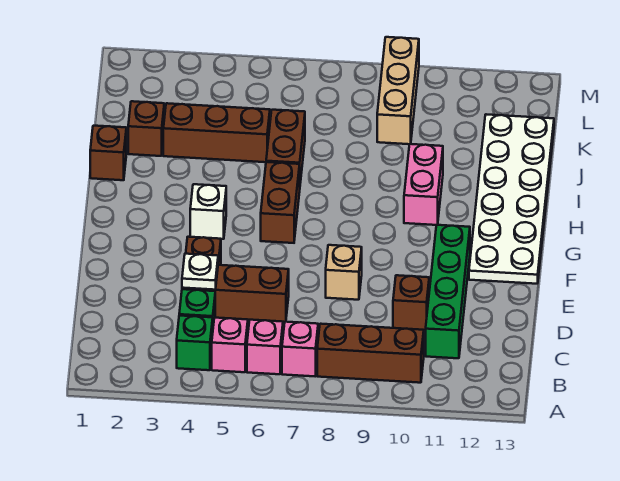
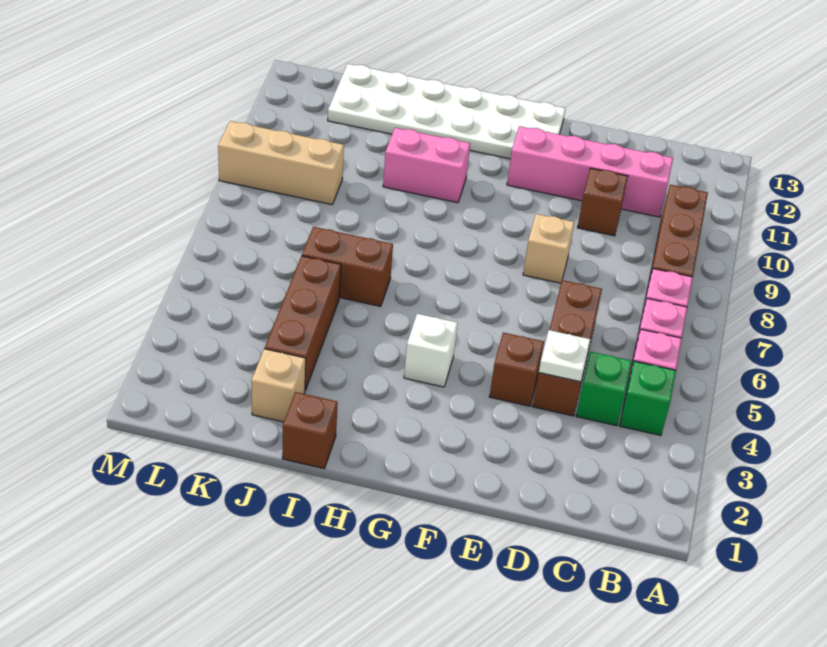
green brick C11:F11 level 1 -> pink brick C11:F11 level 1
brown brick G6:H6 level 1 -> none
brown brick J2 level 1 -> tan brick J2 level 1

